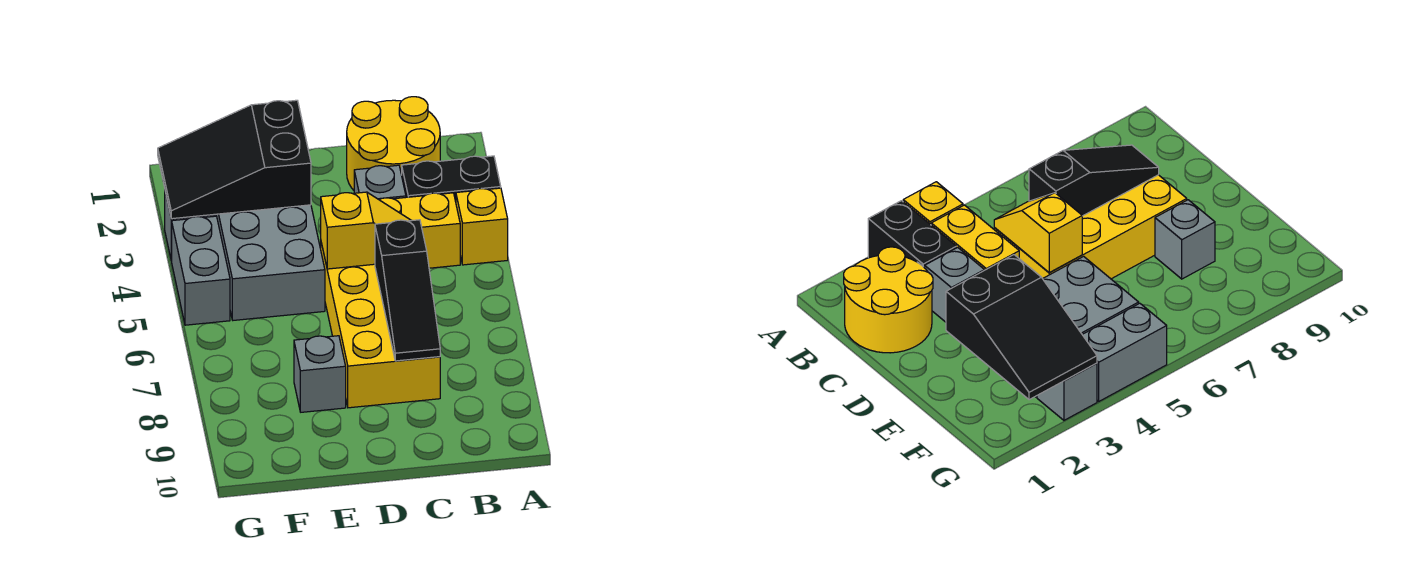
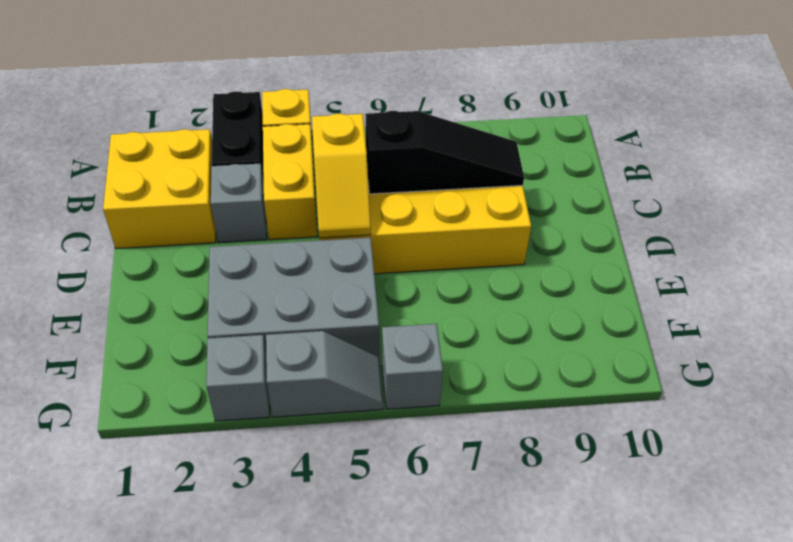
yellow round brick B1:C2 level 1 -> yellow brick B1:C2 level 1
yellow slope C5:D5 level 2 top D -> yellow slope C5:D5 level 2 top C
black slope E2:G3 level 2 top E -> none
grey brick E8 level 1 -> grey brick G6 level 1
grey brick G4:G5 level 1 -> grey slope G4:G5 level 1 top 4

